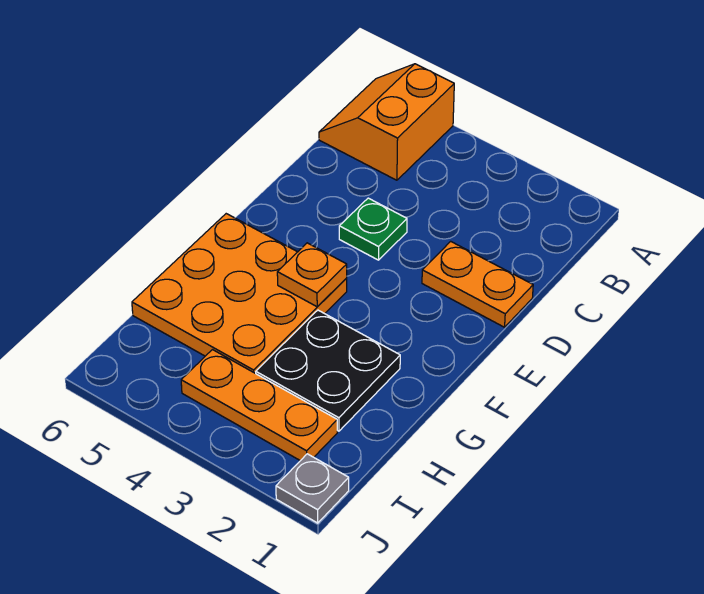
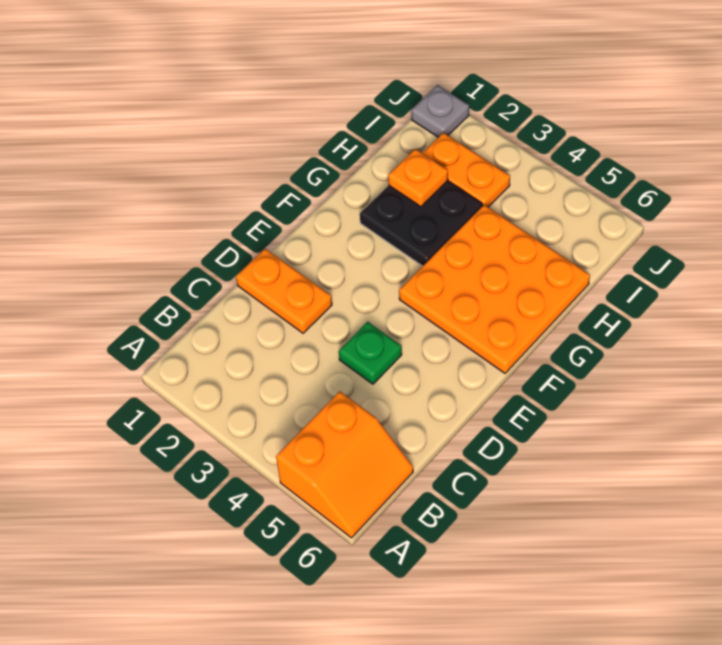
orange plate F4 level 2 -> orange plate H2 level 2
orange plate I2:I4 level 1 -> orange plate I2:I3 level 1

